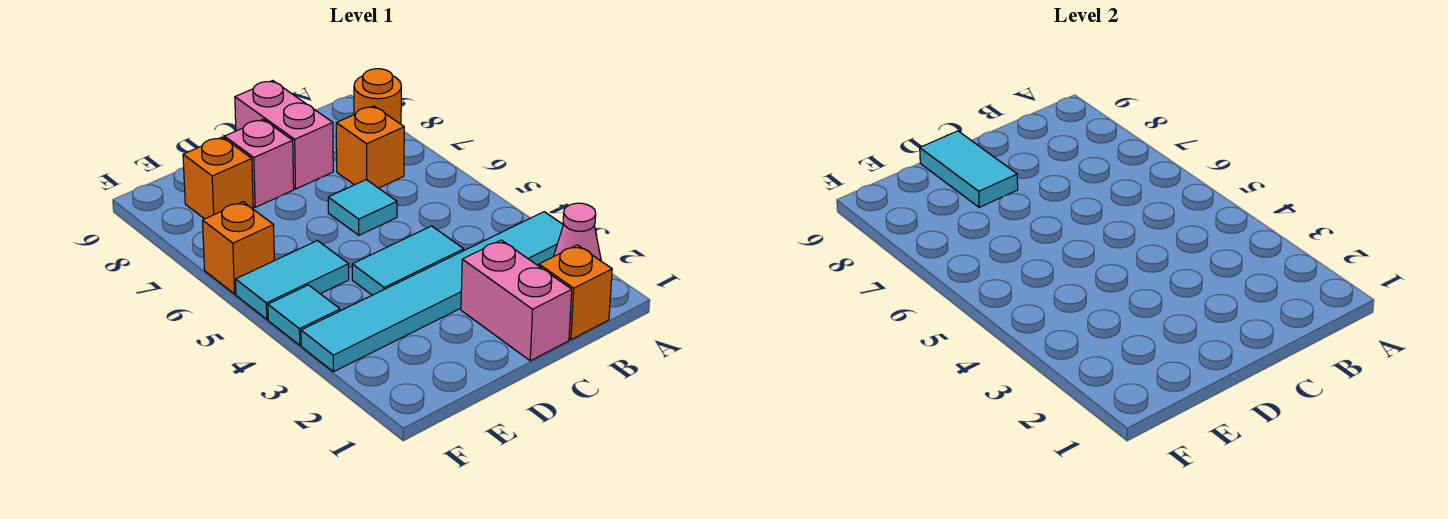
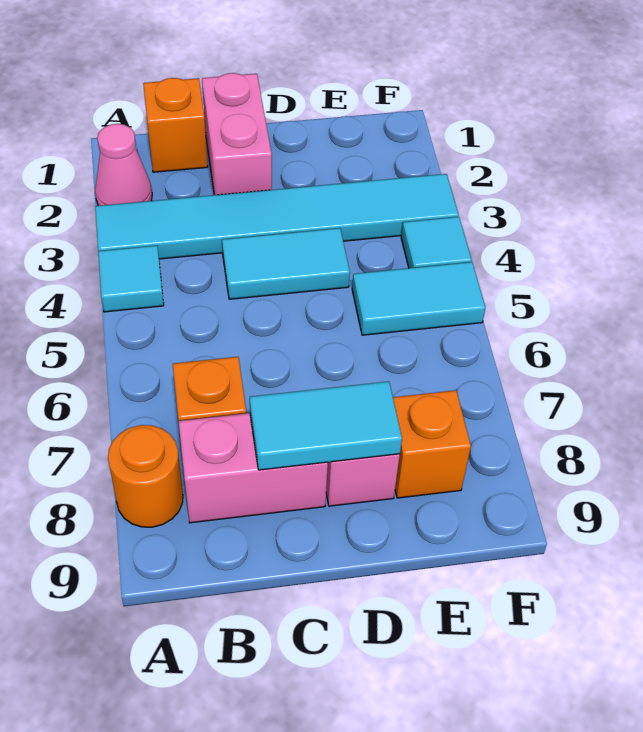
cyan tile C6 level 1 -> cyan tile A4 level 1
pink brick C8:C9 level 1 -> pink brick B8:C8 level 1
cyan tile D8:D9 level 2 -> cyan tile C8:D8 level 2
orange brick F6 level 1 -> none

